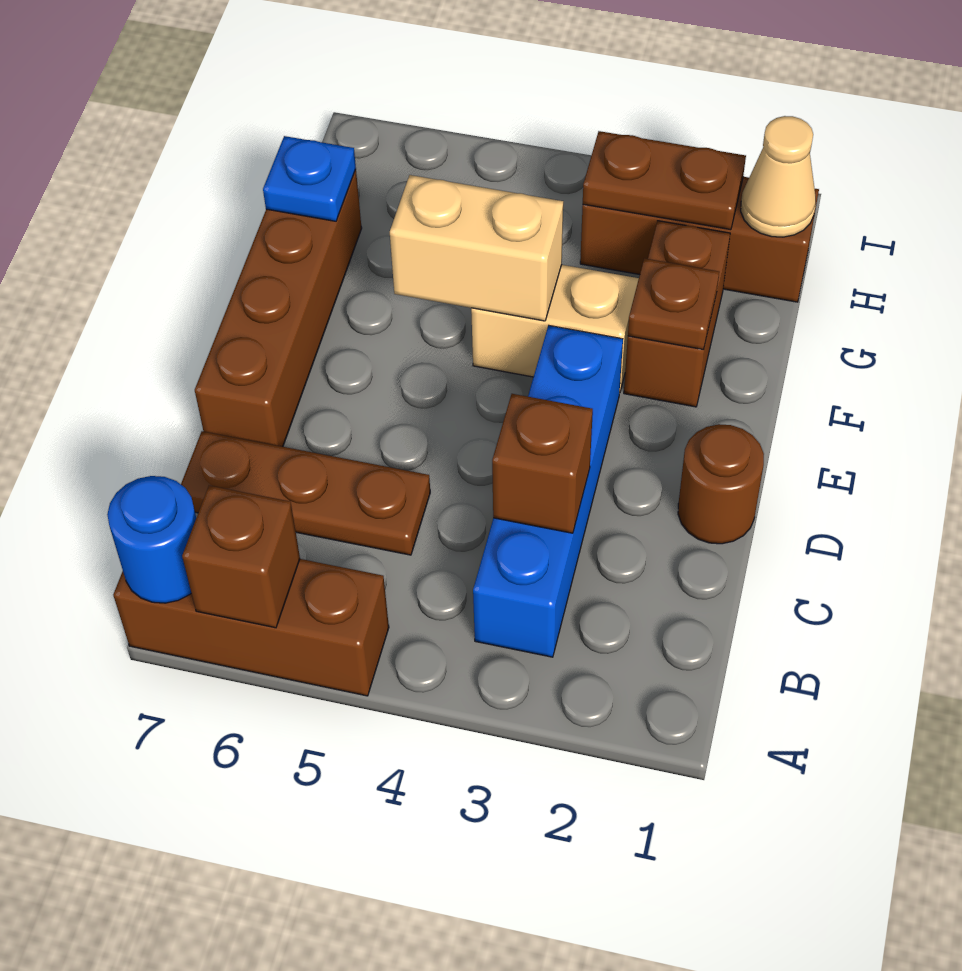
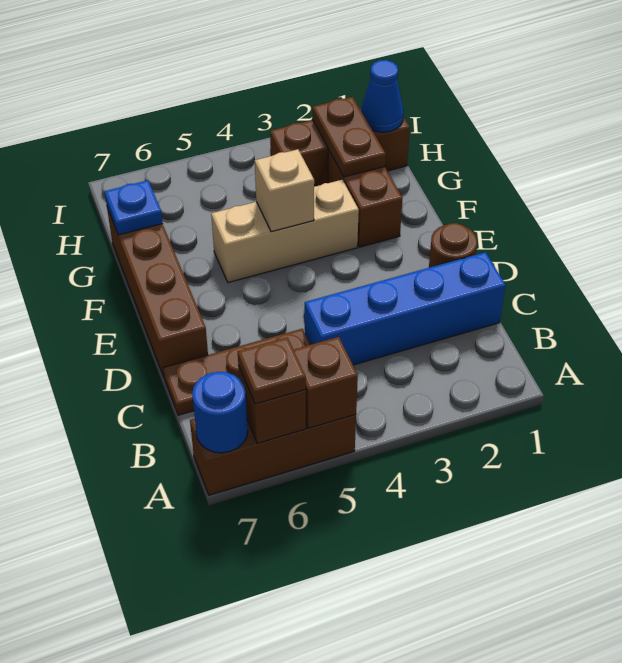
blue brick B3:E3 level 1 -> blue brick C1:C4 level 1
brown brick C3 level 2 -> brown brick A5 level 2
brown plate F2 level 2 -> brown plate A6 level 3
tan brick F3:F4 level 1 -> tan brick F3:F5 level 1
tan brick F4:F5 level 2 -> tan brick F4 level 2
tan cone H1 level 2 -> blue cone H1 level 2
brown plate H2:H3 level 2 -> brown plate G2:H2 level 2

